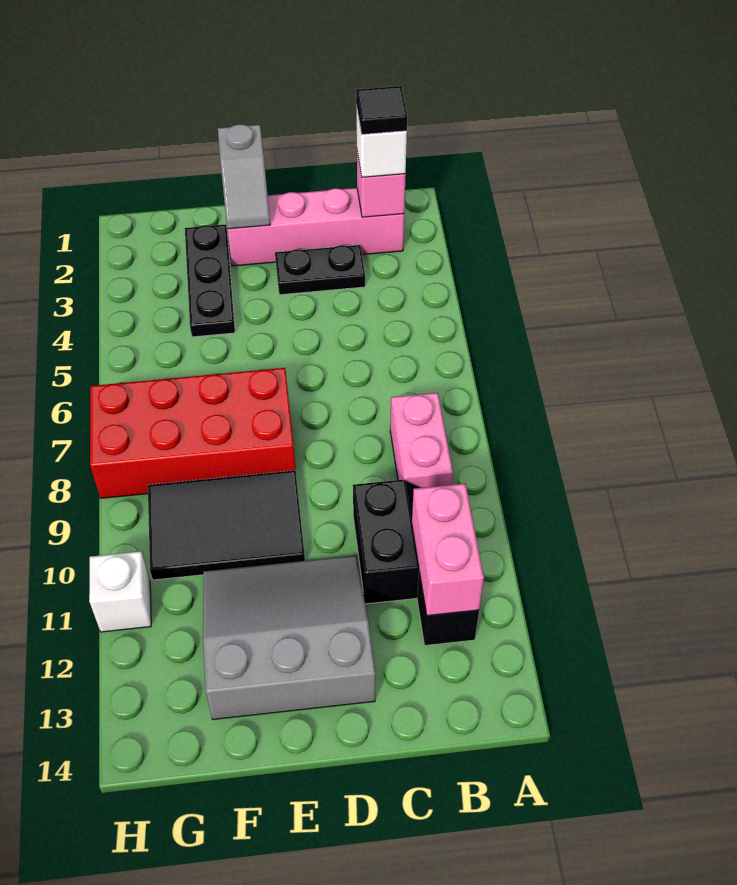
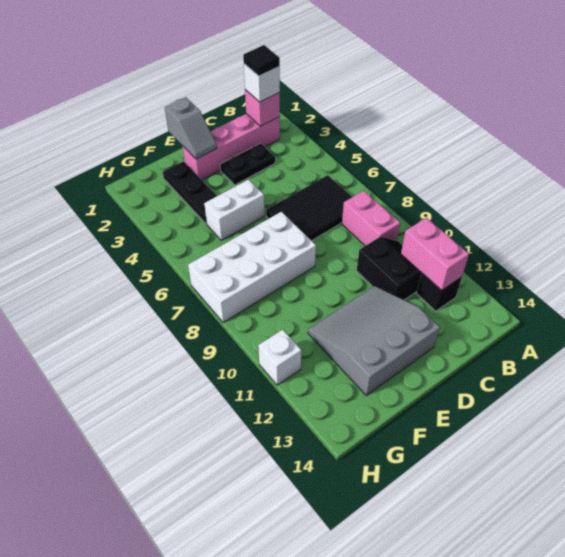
none -> white brick E5:F5 level 1
red brick E7:H8 level 1 -> white brick E7:H8 level 1
black tile E9:G10 level 1 -> black tile B6:D7 level 1

